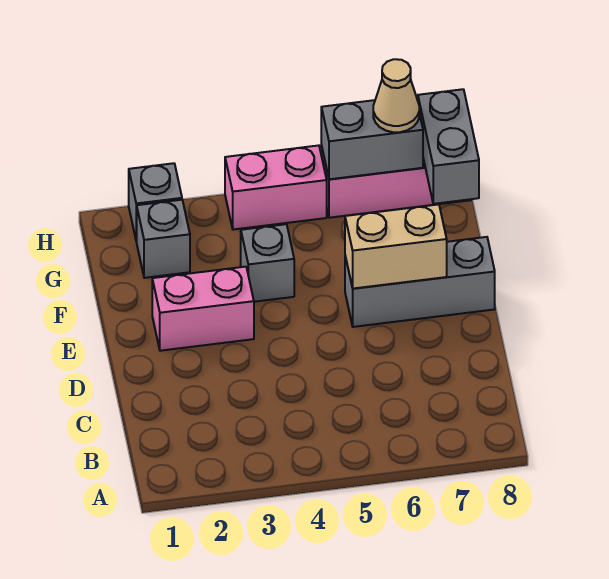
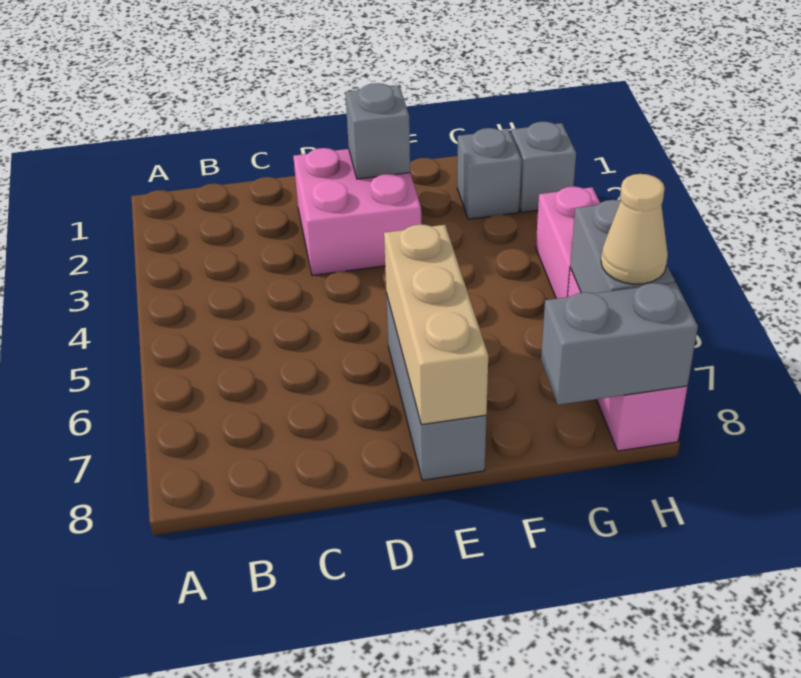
pink brick E2:E3 level 1 -> pink brick D2:E3 level 1
tan brick E6:E7 level 2 -> tan brick E6:E8 level 2
grey brick F4 level 1 -> grey brick E2 level 2

